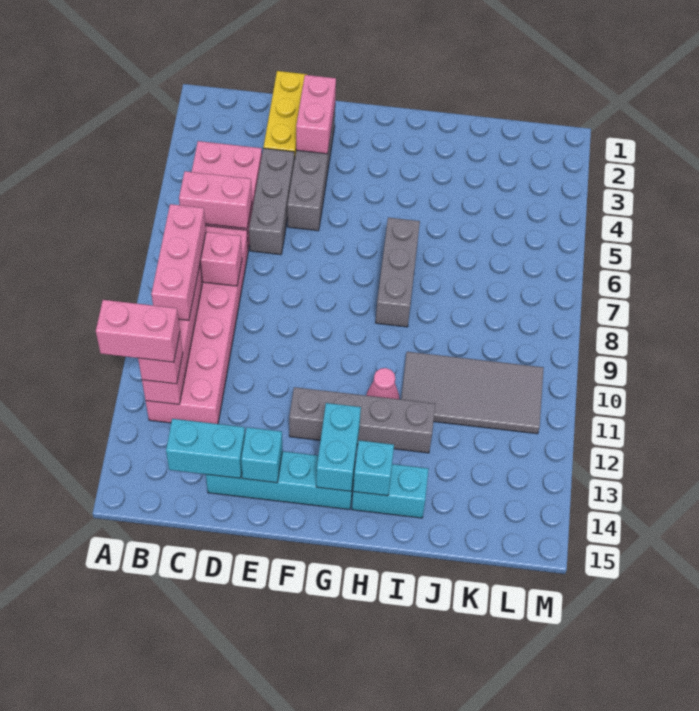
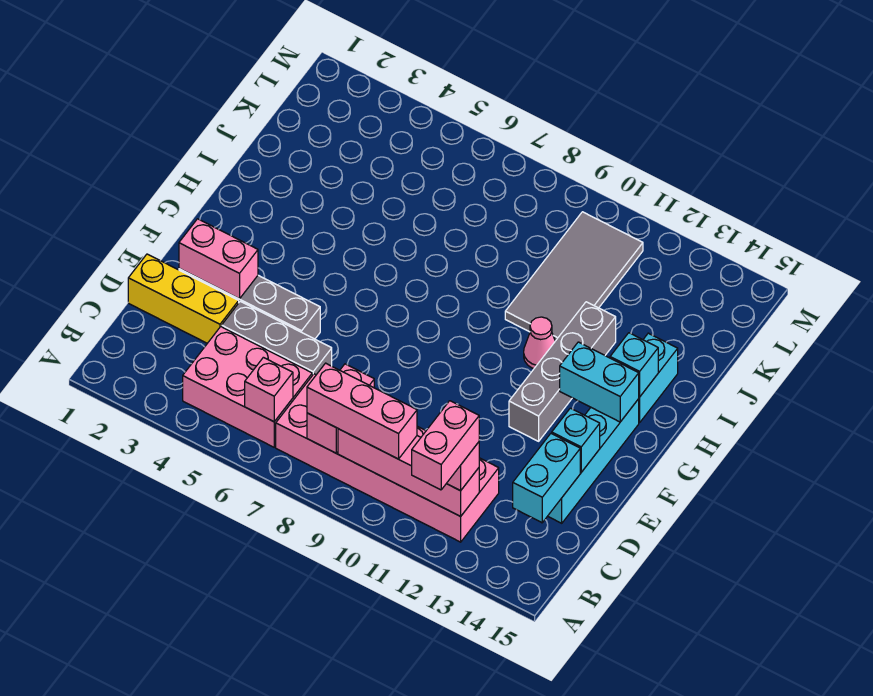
pink brick B6:C6 level 2 -> pink brick B6 level 2
grey brick H6:H8 level 1 -> none

